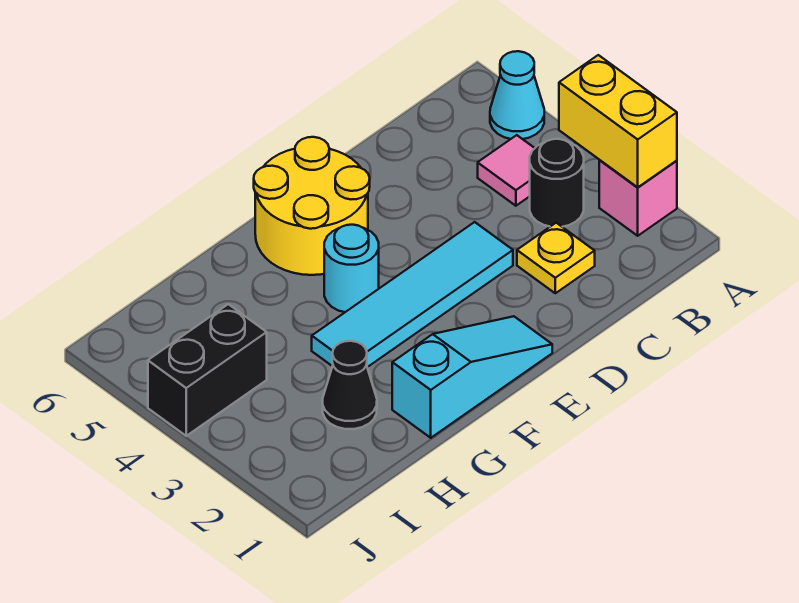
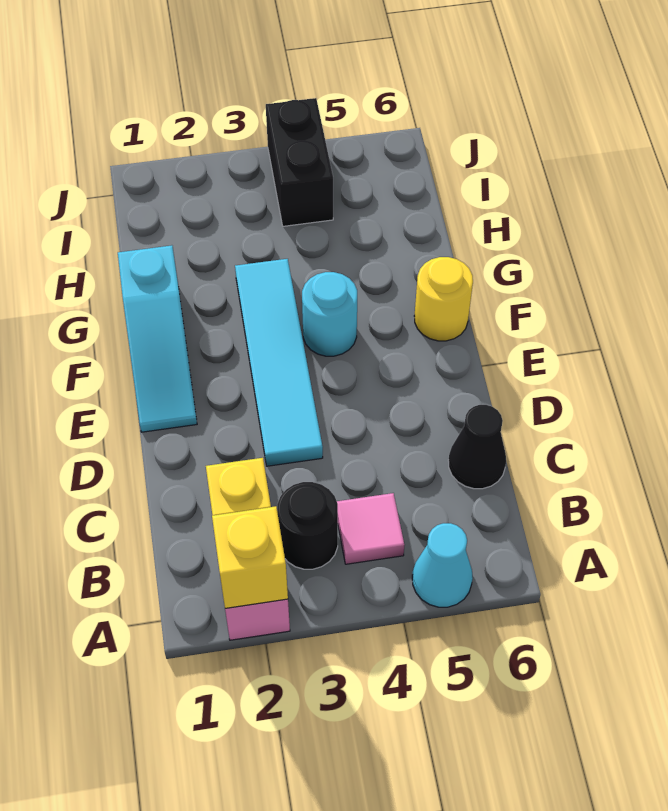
yellow brick A2:A3 level 2 -> yellow brick A2 level 2
yellow round brick E5:F6 level 1 -> yellow round brick F6 level 1
black cone H2 level 1 -> black cone C6 level 1

